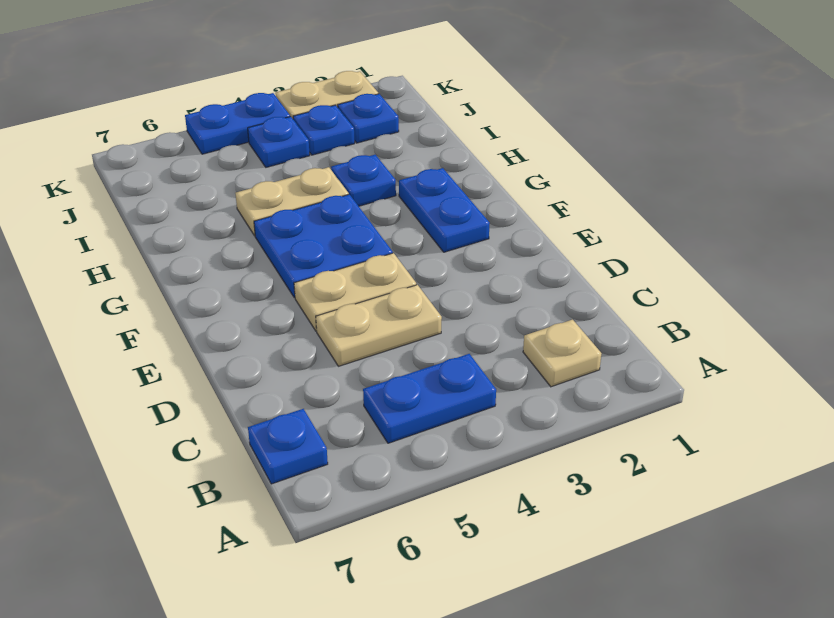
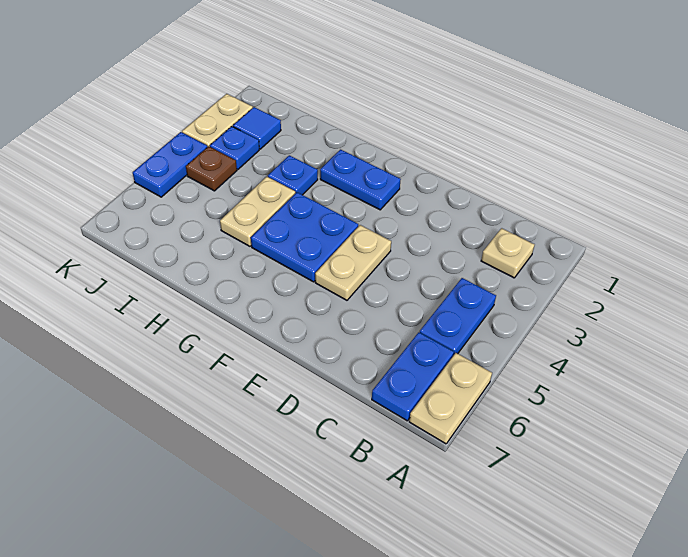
blue plate B7 level 1 -> blue plate B6:B7 level 1
tan plate D4:D5 level 1 -> tan plate A6:A7 level 1
blue plate J2 level 1 -> blue tile J2 level 1
blue plate J4 level 1 -> brown plate J4 level 1

